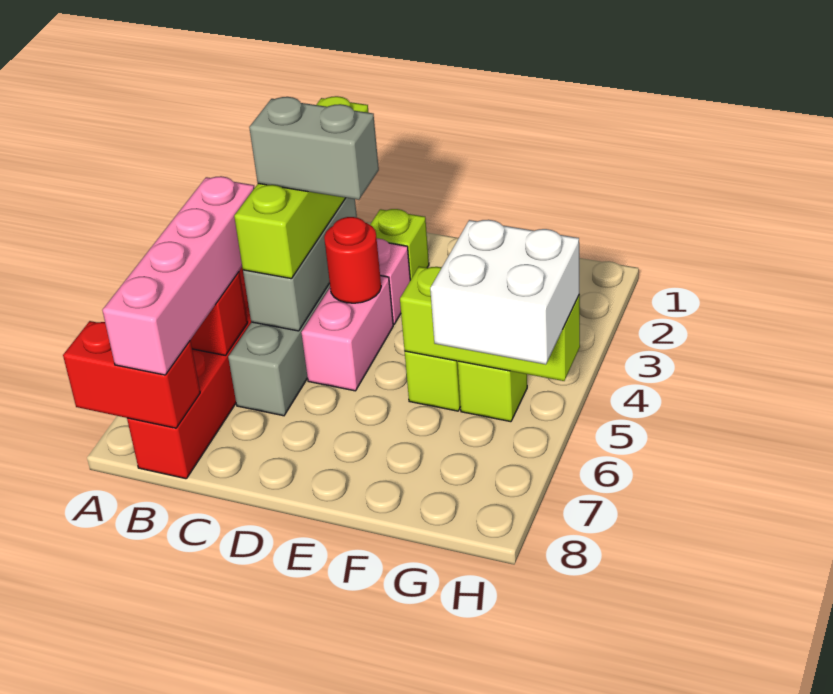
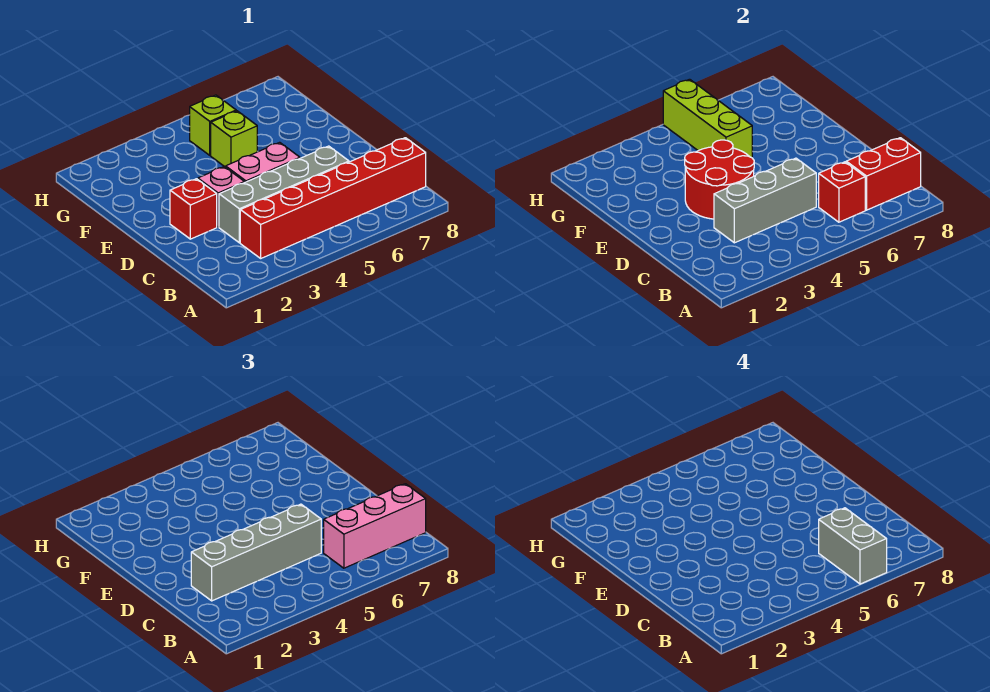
red brick A8:B8 level 2 -> red brick B7:B8 level 2
pink brick B5:B8 level 3 -> pink brick B6:B8 level 3
lime brick C2:C5 level 3 -> grey brick C2:C5 level 3
grey brick C4:D4 level 4 -> grey brick A6:B6 level 4
lime brick D2 level 1 -> red brick D2 level 1
red round brick D4 level 2 -> red round brick D3:E4 level 2
white brick G5:H6 level 3 -> none

